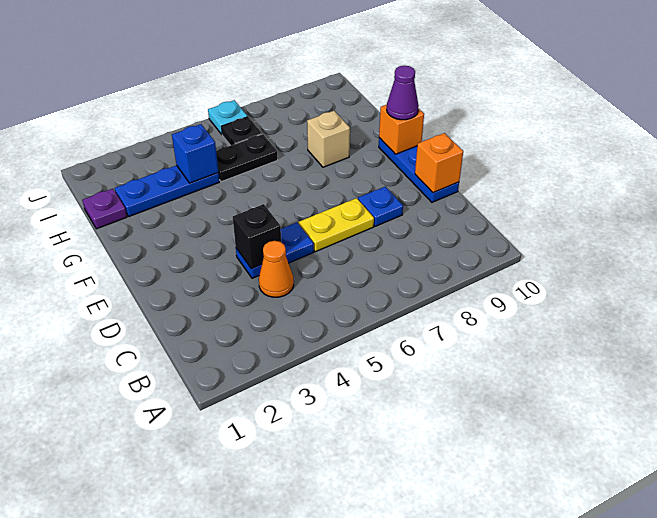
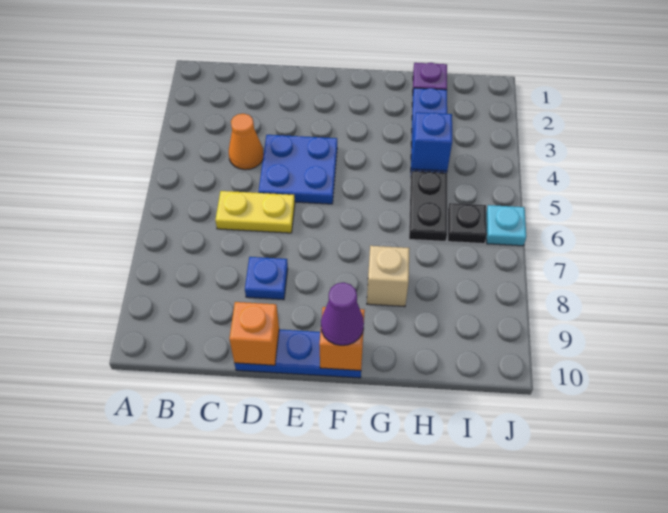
blue plate D4:D5 level 1 -> blue plate D4:E5 level 1
black brick D4 level 2 -> none
yellow plate D6:D7 level 1 -> yellow plate C6:D6 level 1

